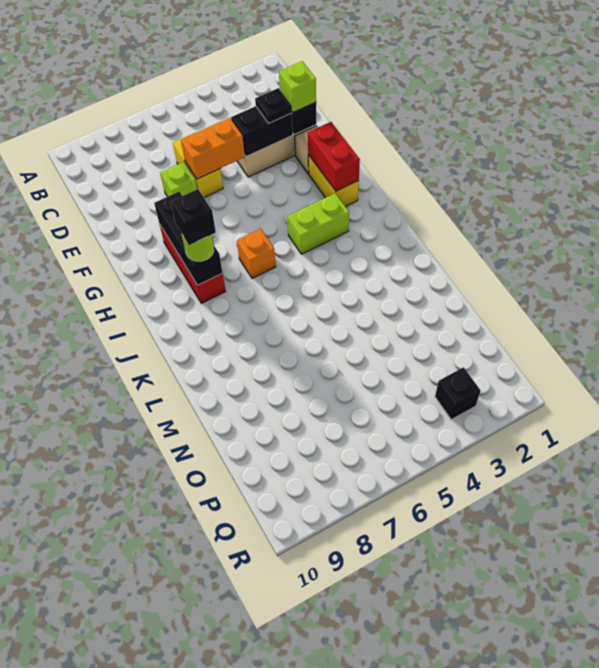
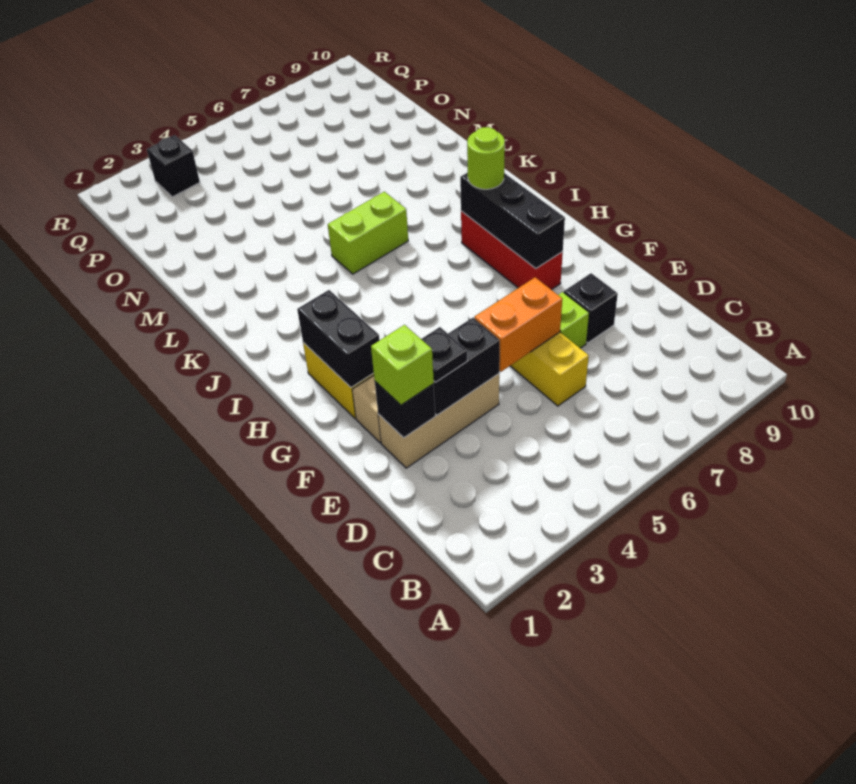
red brick G2:H2 level 2 -> black brick G2:H2 level 2
lime brick I3:I4 level 1 -> lime brick K5:K6 level 1
orange brick I6 level 1 -> none
black brick I8 level 4 -> black brick E8 level 1

